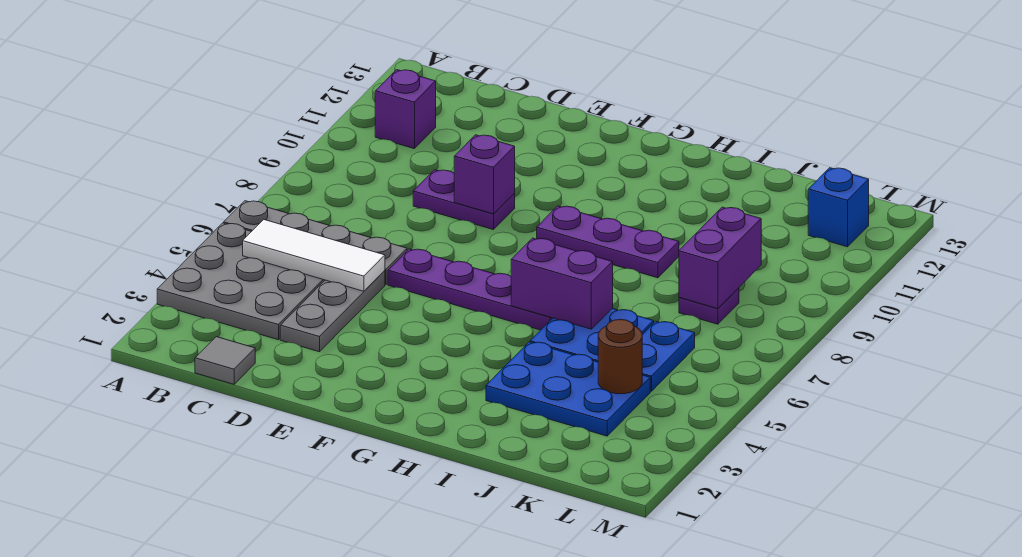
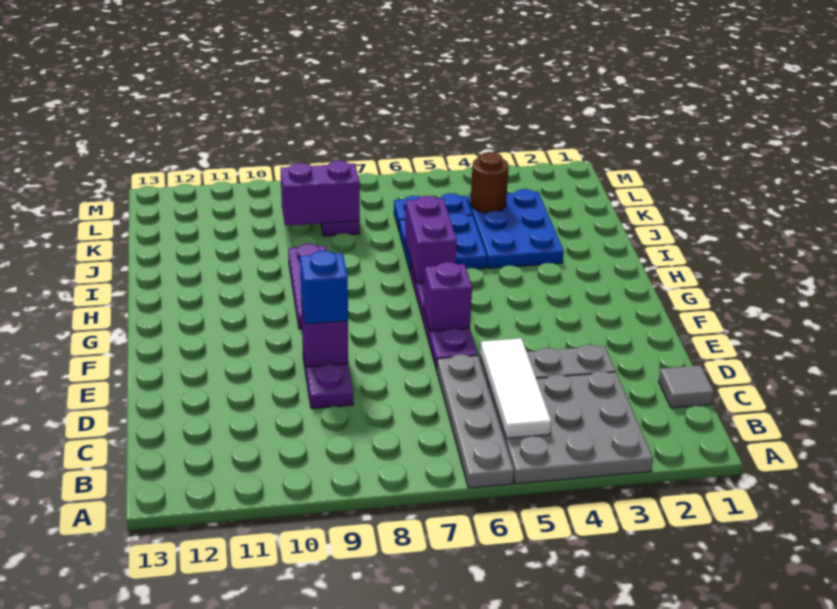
purple brick B11 level 1 -> purple brick F6 level 2
blue brick L12 level 1 -> blue brick E9 level 3

